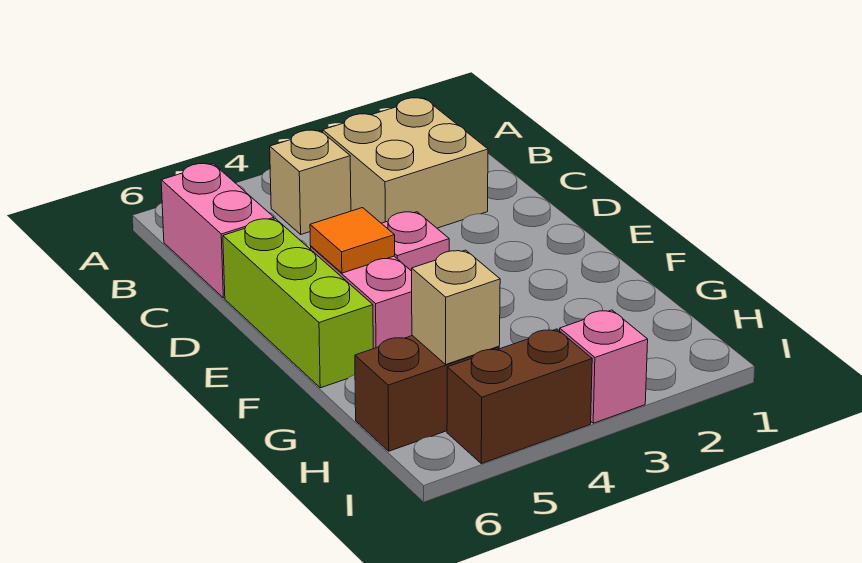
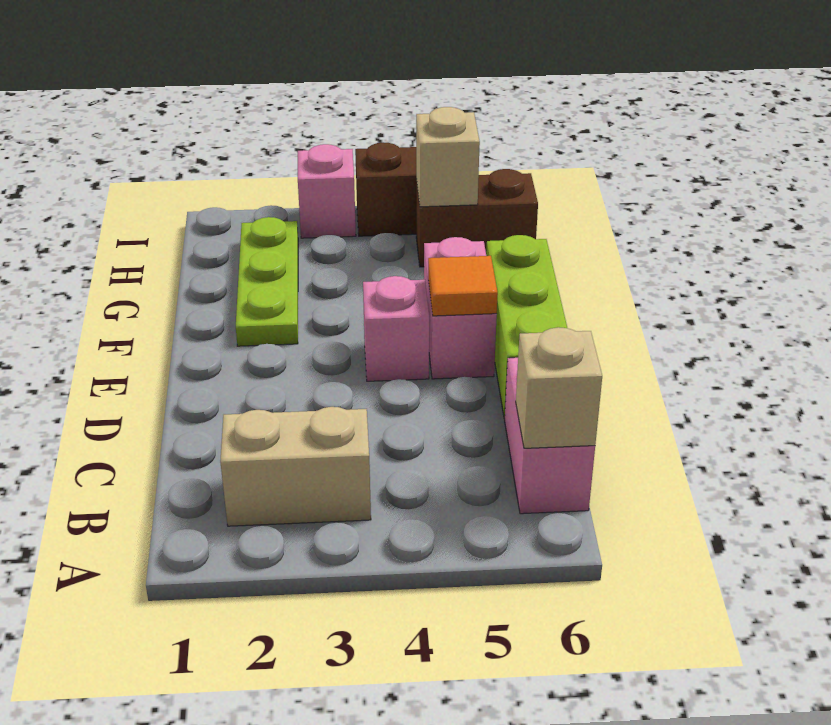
tan brick B2:C3 level 1 -> tan brick B2:B3 level 1
tan brick B4 level 1 -> tan brick B6 level 2
none -> lime plate F2:H2 level 1

